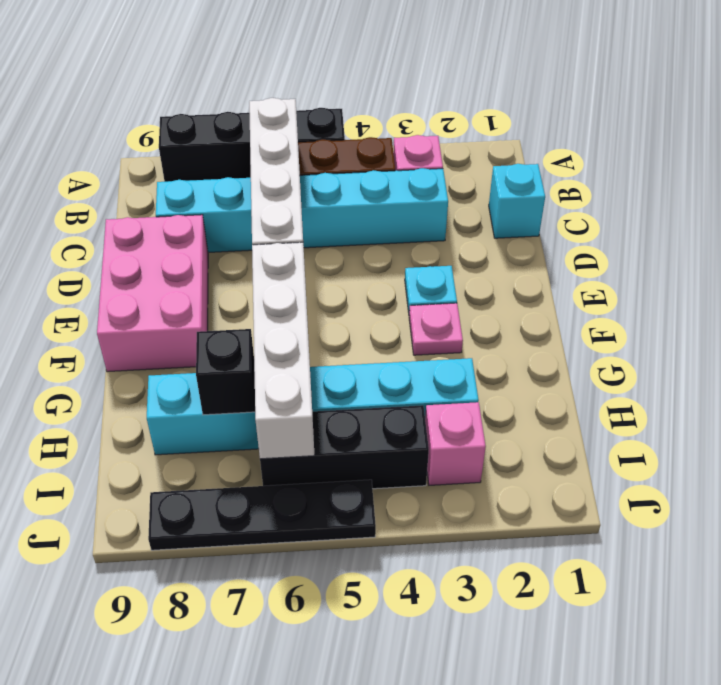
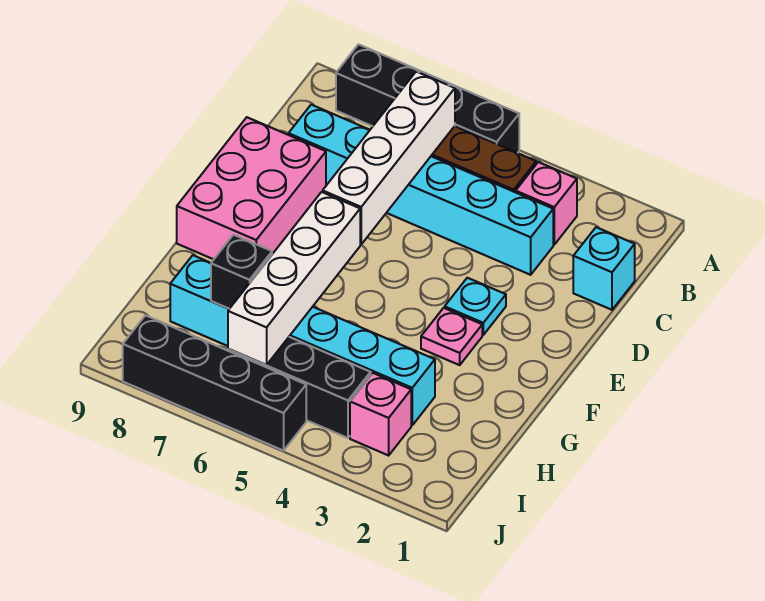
black plate J5:J8 level 1 -> black brick J5:J8 level 1

